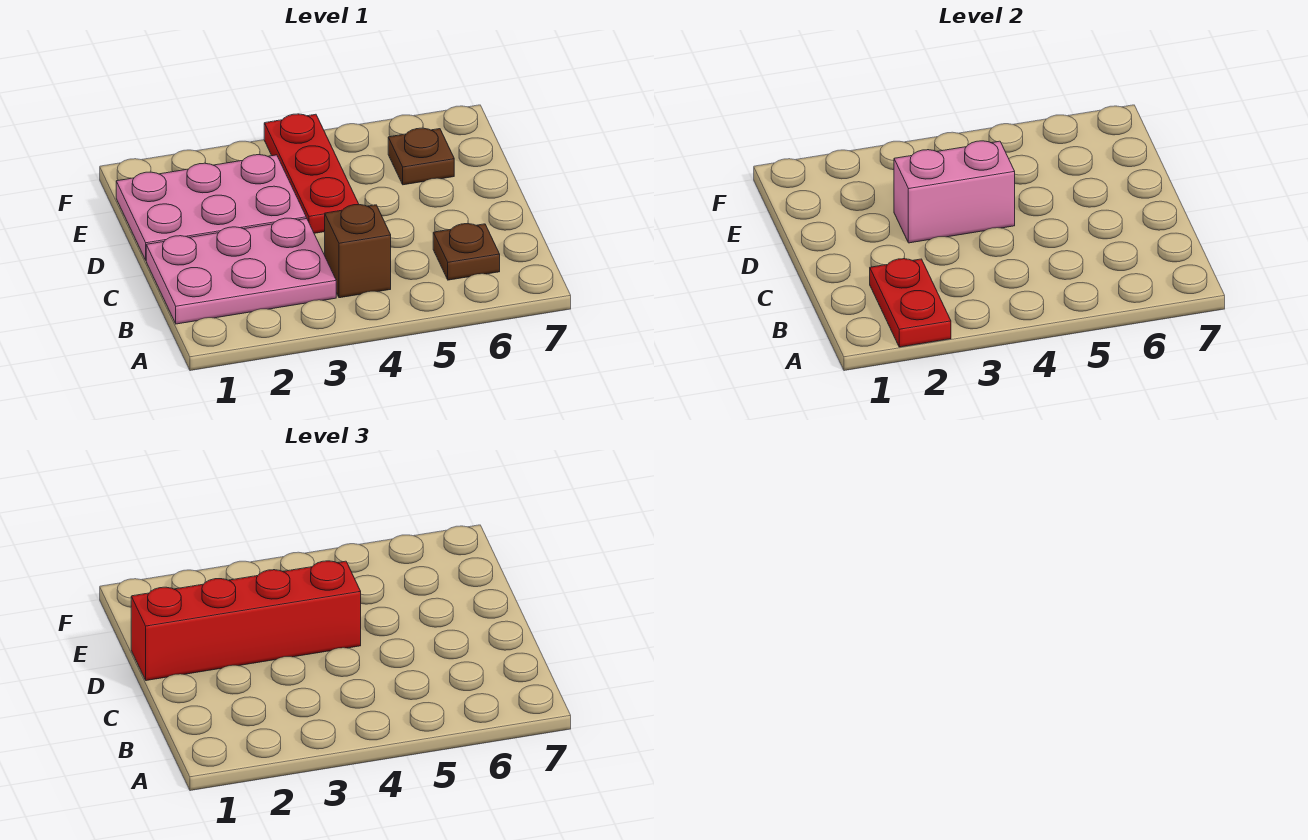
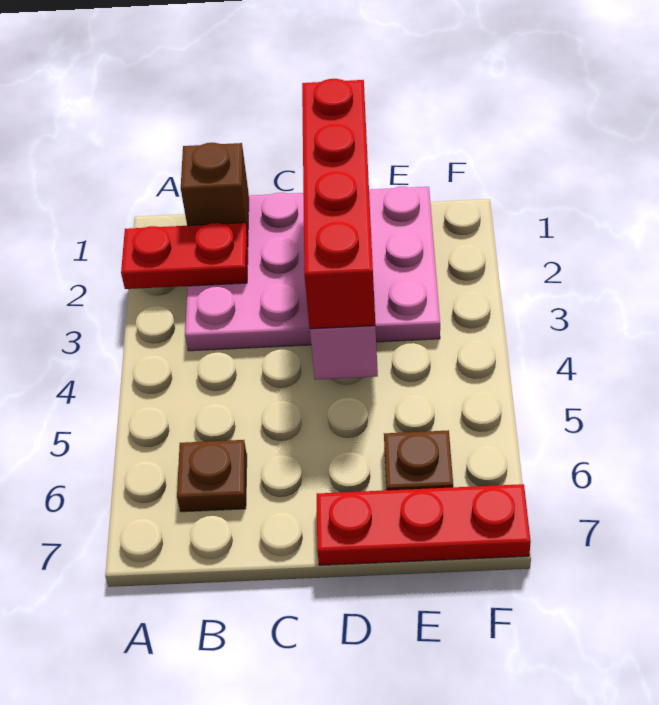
brown brick B4 level 1 -> brown brick B1 level 2
red plate D4:F4 level 1 -> red plate D7:F7 level 1

